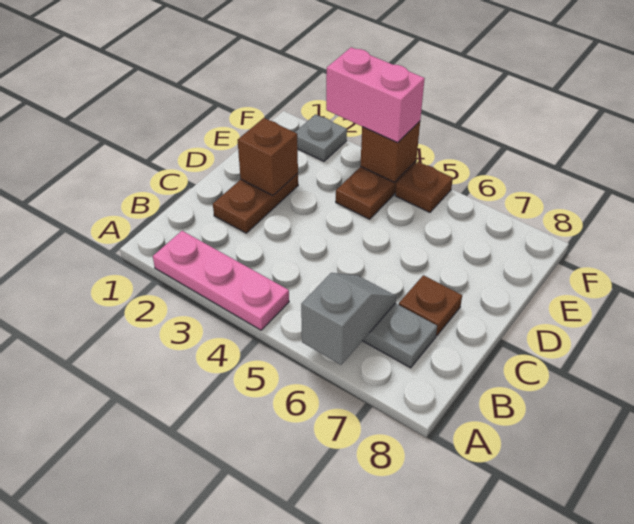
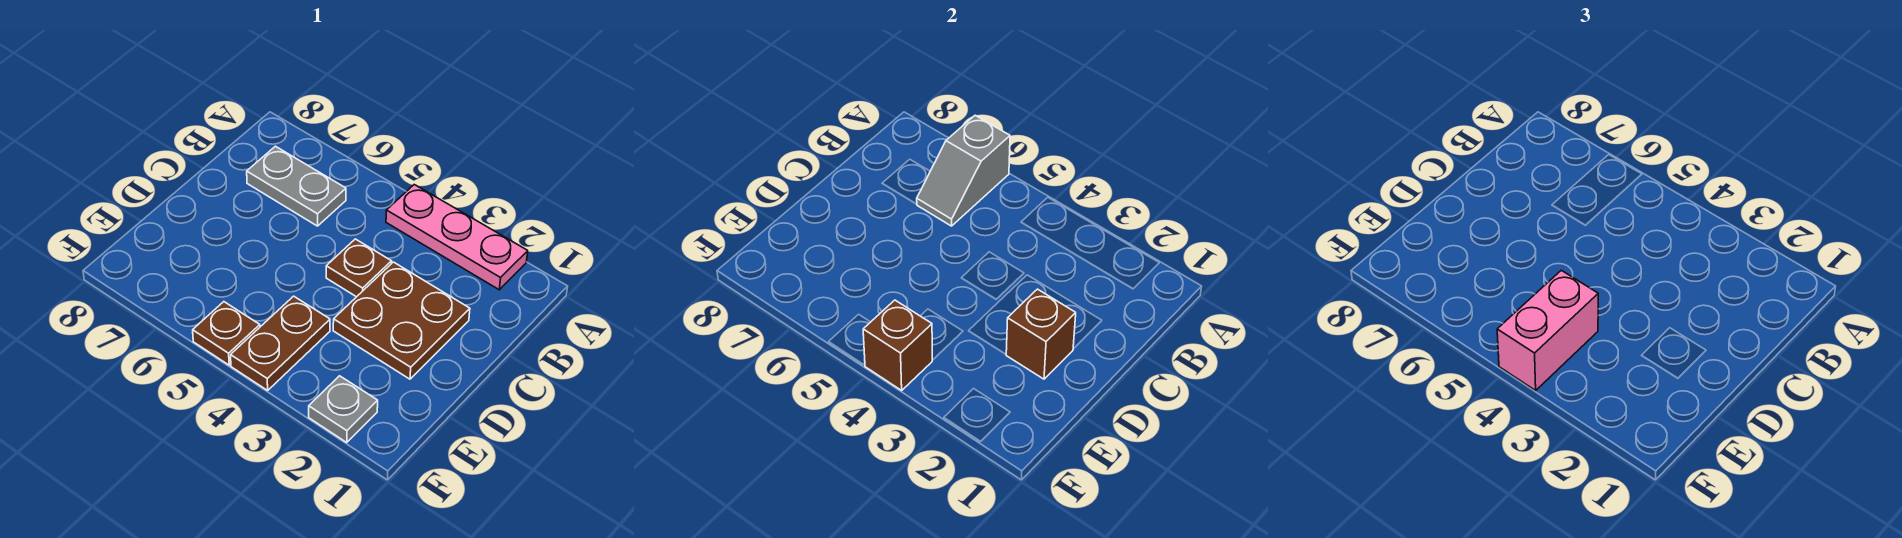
brown plate C2:D2 level 1 -> brown plate C2:D3 level 1
brown plate C7 level 1 -> brown plate C4 level 1
pink brick F3:F4 level 3 -> pink brick E4:F4 level 3

